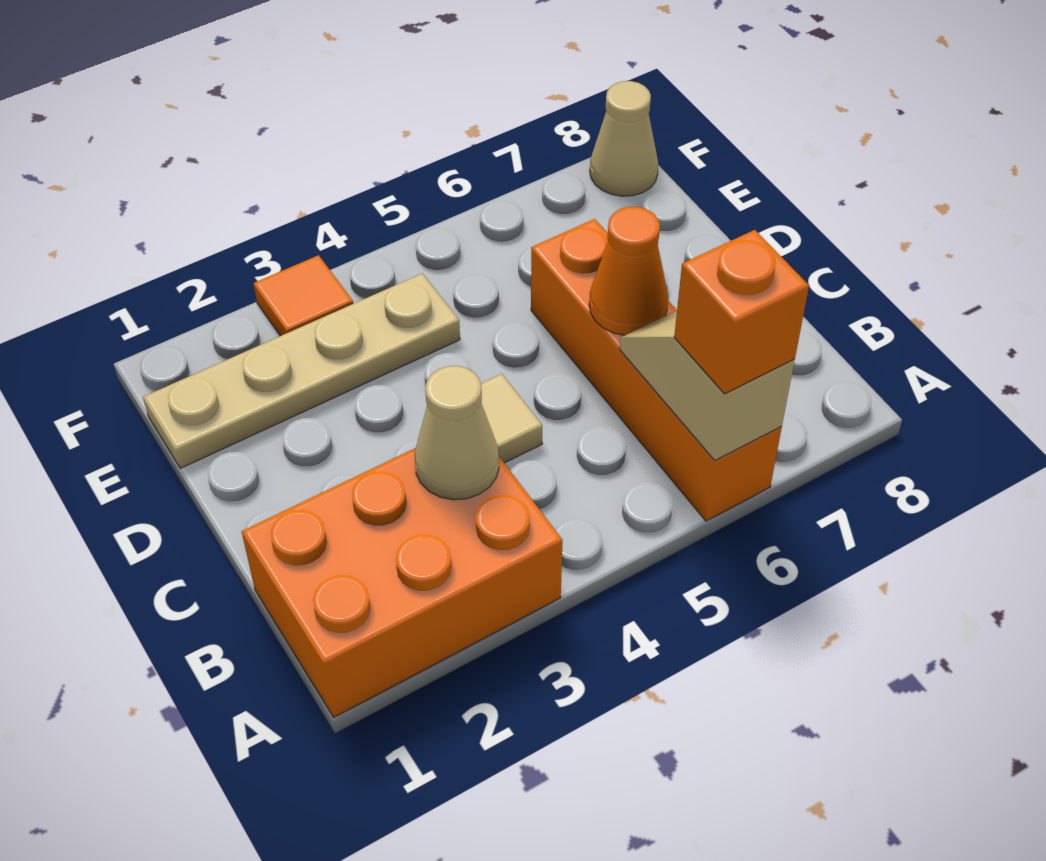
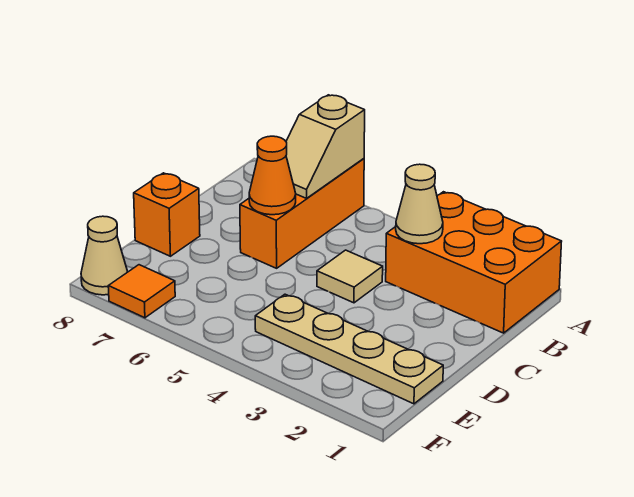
orange brick A6:D6 level 1 -> orange brick A6:C6 level 1
orange brick A6 level 3 -> orange brick D8 level 1
orange tile F3 level 1 -> orange tile F7 level 1

